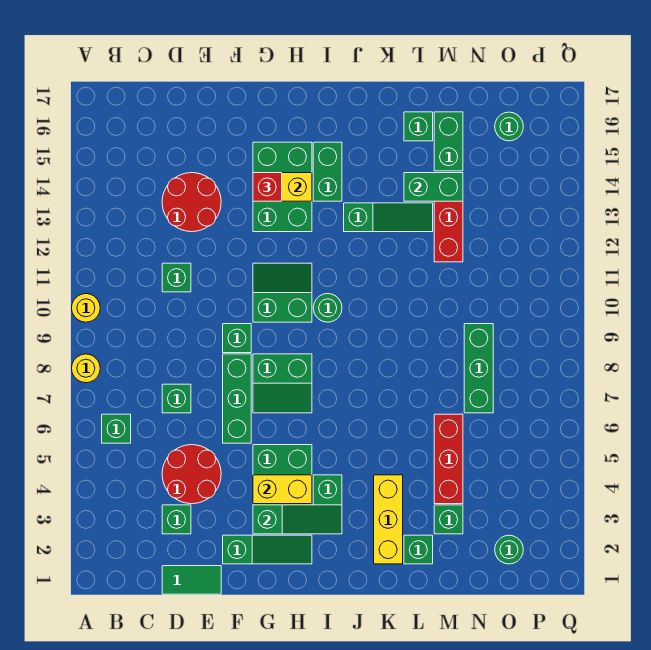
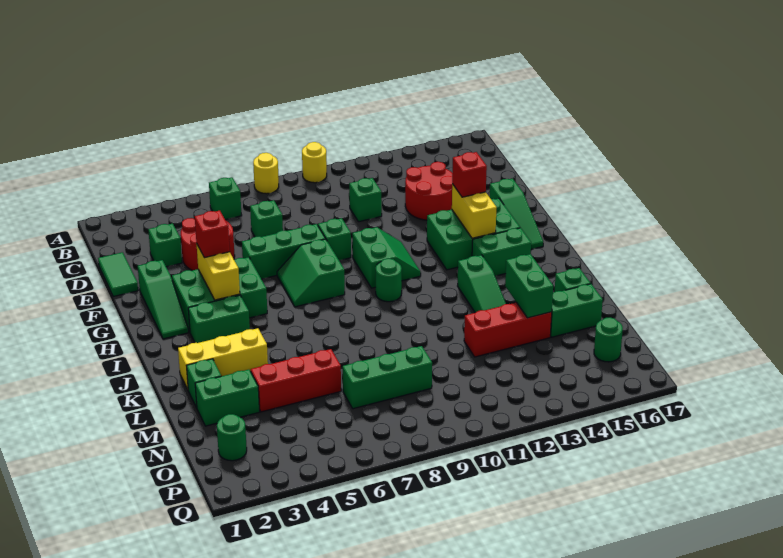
green slope G3:I3 level 2 top G -> green slope F16:H16 level 1 top F
none -> red brick G4 level 3
green brick M3 level 1 -> green brick M2:M3 level 1

